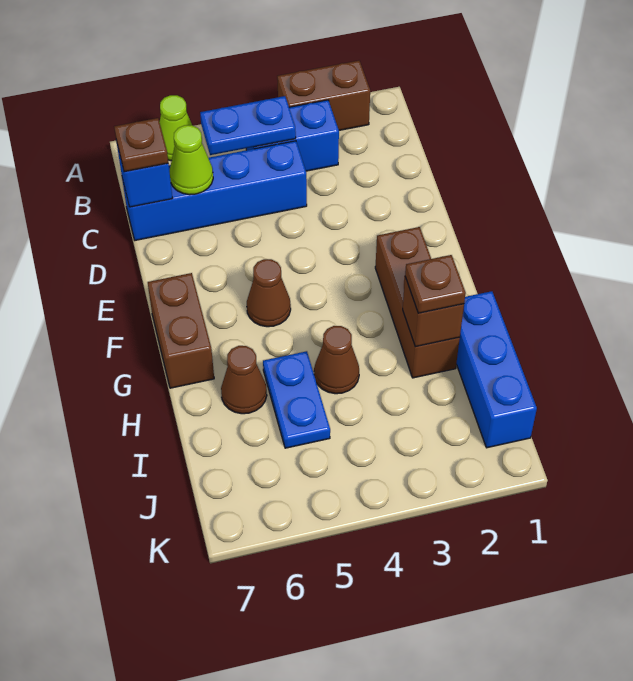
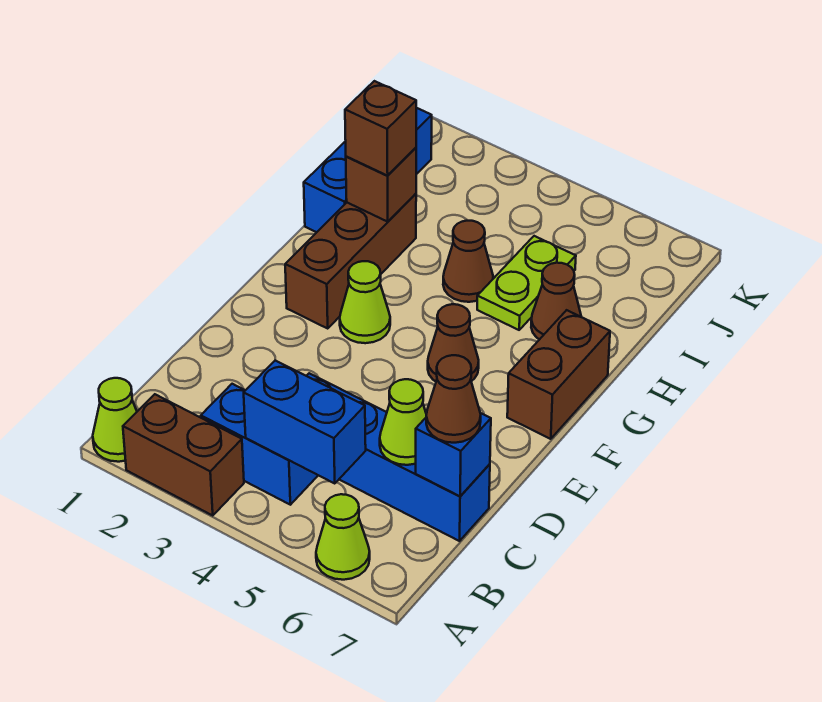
none -> lime cone A1 level 1
blue plate B4:B5 level 2 -> blue brick B4:B5 level 2
brown plate C7 level 3 -> brown cone C7 level 3
none -> lime cone F3 level 1
brown plate H2 level 3 -> brown brick H2 level 3
blue plate H5:I5 level 1 -> lime plate H5:I5 level 1

